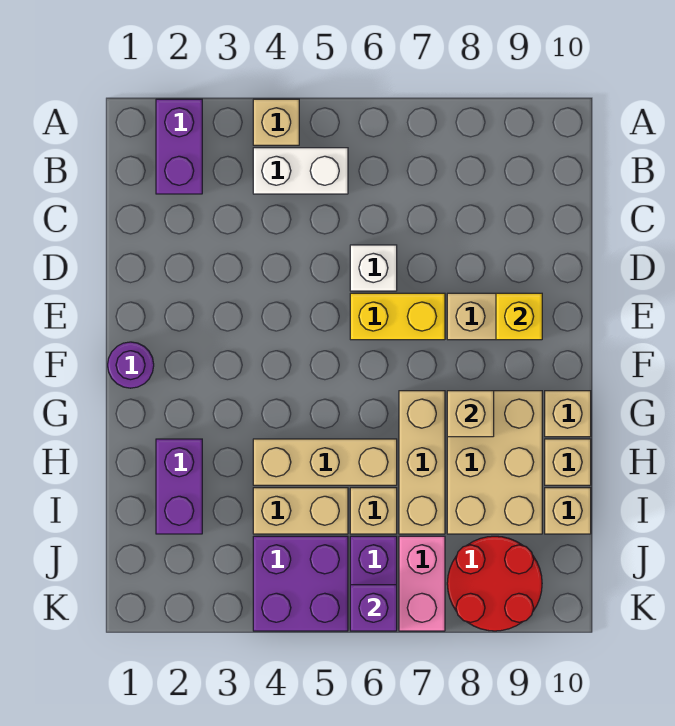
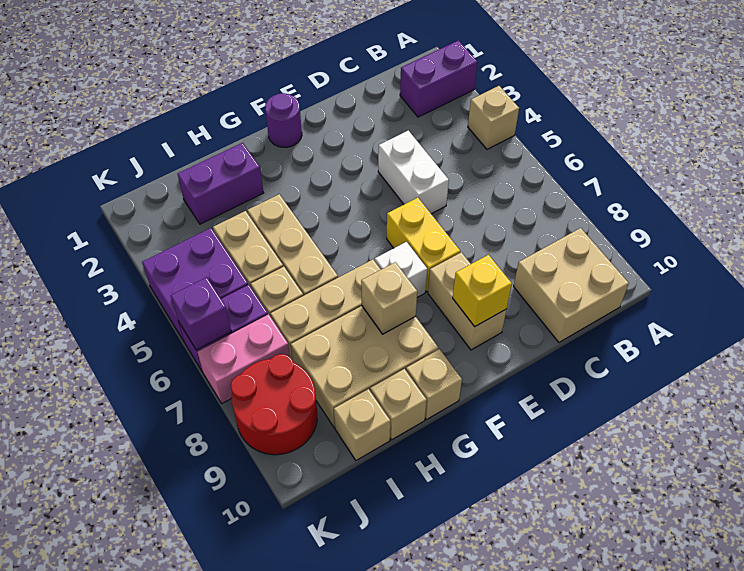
white brick B4:B5 level 1 -> white brick D4:D5 level 1
none -> tan brick B9:C10 level 1
white brick D6 level 1 -> white brick F7 level 1

